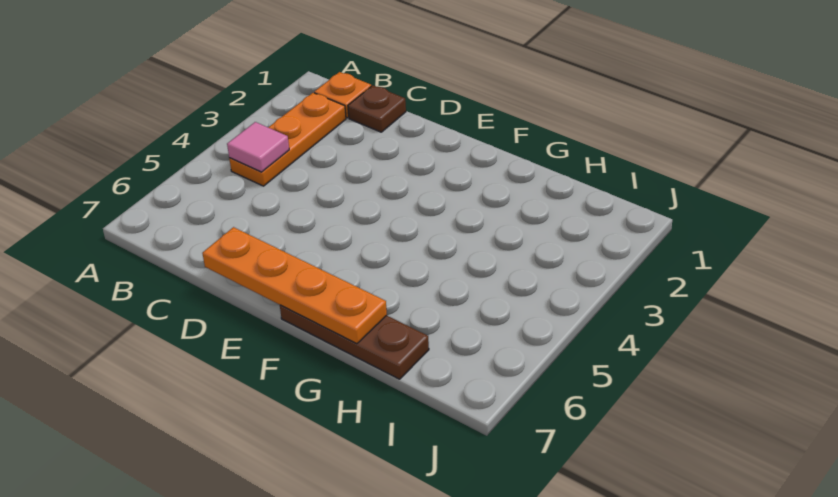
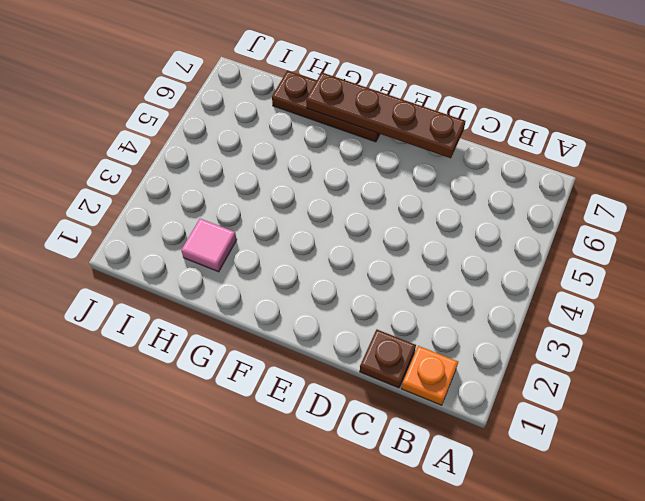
orange plate B2:B4 level 1 -> none
pink tile B4 level 2 -> pink tile H2 level 1
orange plate D7:G7 level 2 -> brown plate D7:G7 level 2

